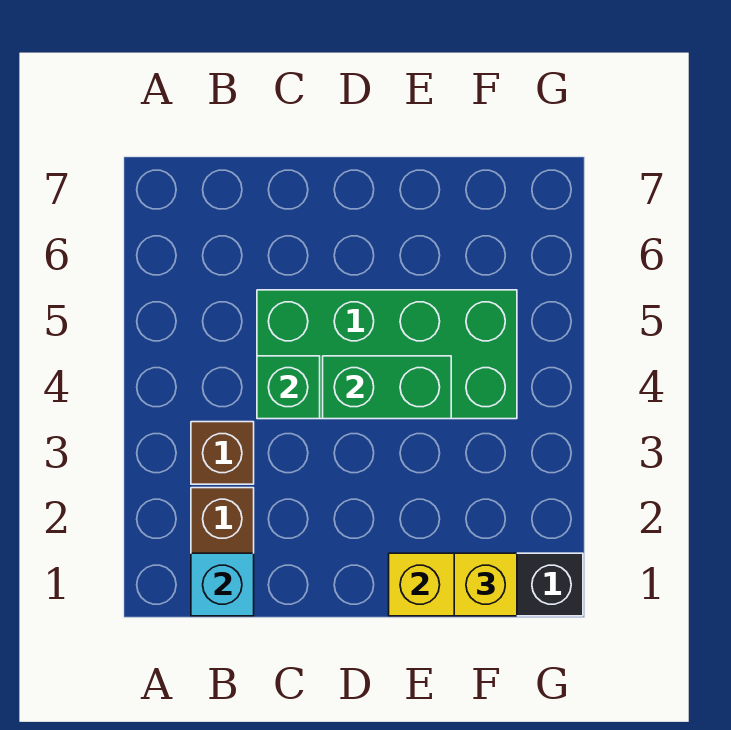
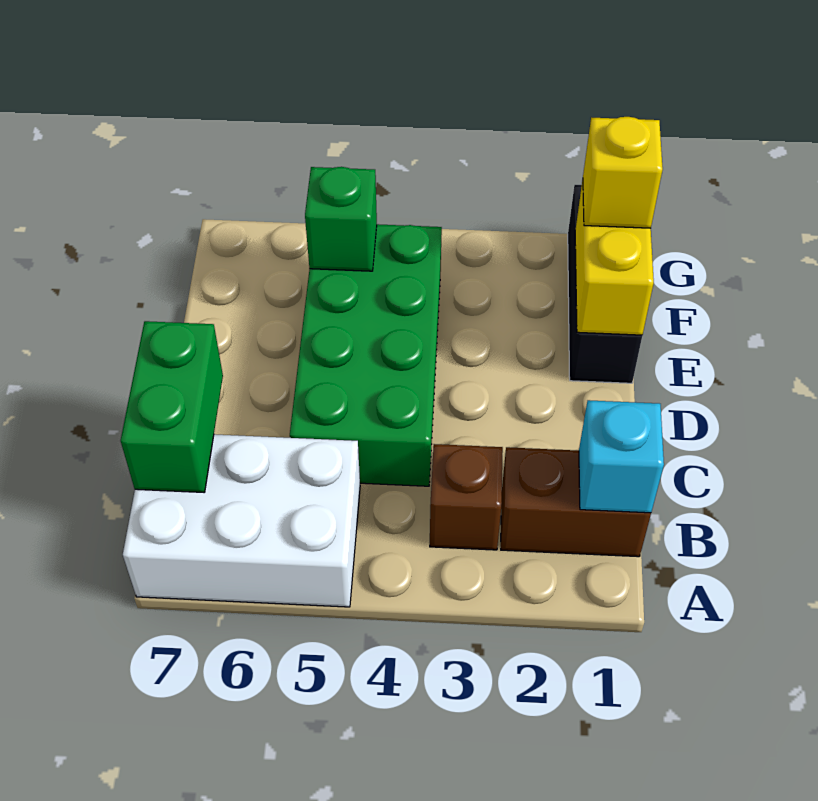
none -> white brick A5:B7 level 1
green brick C4 level 2 -> green brick F5 level 2
green brick D4:E4 level 2 -> green brick B7:C7 level 2

